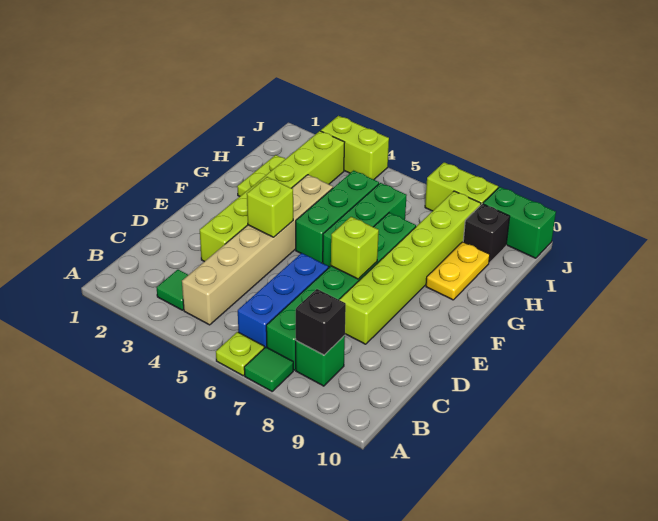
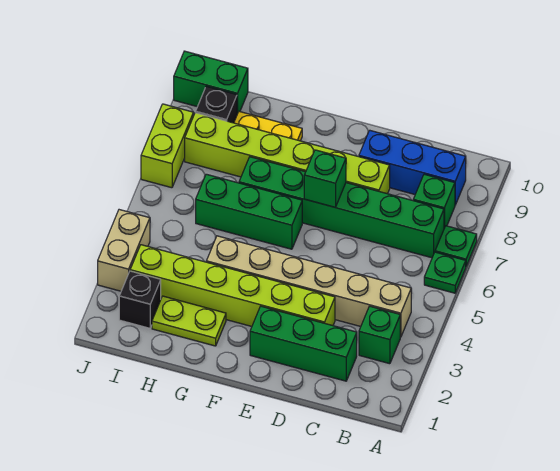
lime plate A6 level 1 -> green plate A6 level 1
green tile A7 level 1 -> green plate A7 level 1
green tile B3 level 1 -> green brick B3 level 1
blue brick B6:D6 level 1 -> blue brick B9:D9 level 1
black brick B8 level 2 -> black brick I2 level 1
lime brick E4 level 2 -> none
lime brick E7 level 2 -> green brick E7 level 2
green brick F5:H5 level 1 -> green brick C2:E2 level 1
lime brick J3:J4 level 1 -> tan brick J3:J4 level 1
green brick J9:J10 level 1 -> green brick I10:J10 level 1

